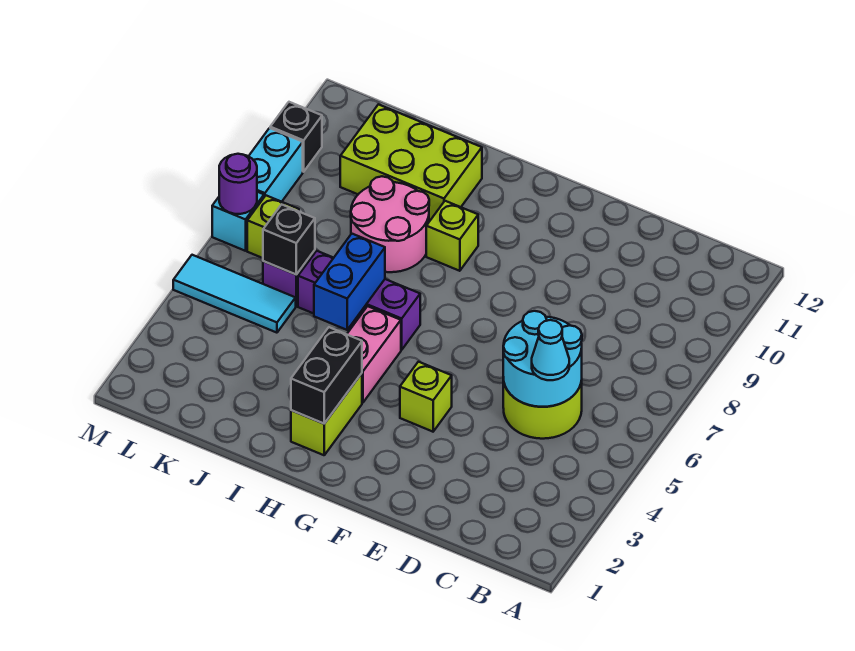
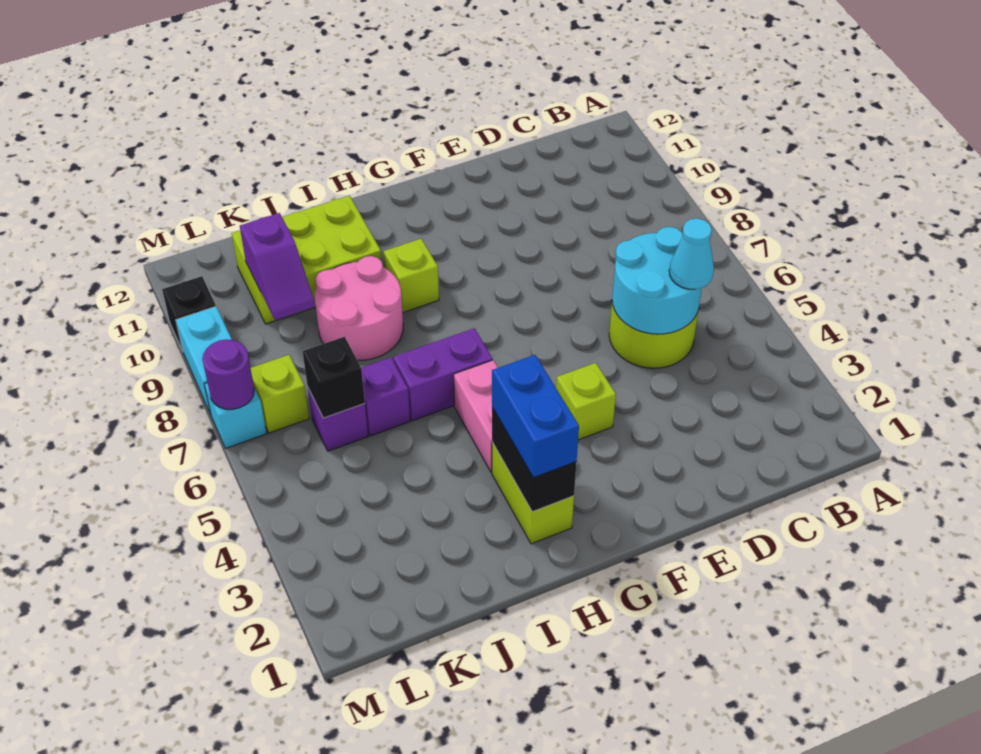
blue brick I5:I6 level 2 -> blue brick H2:H3 level 3
cyan tile K5:M5 level 1 -> none
none -> purple slope K9:K10 level 2 top 10

